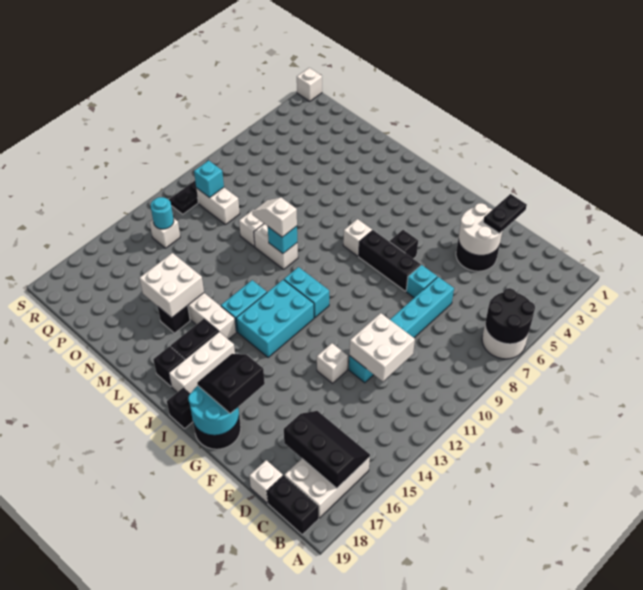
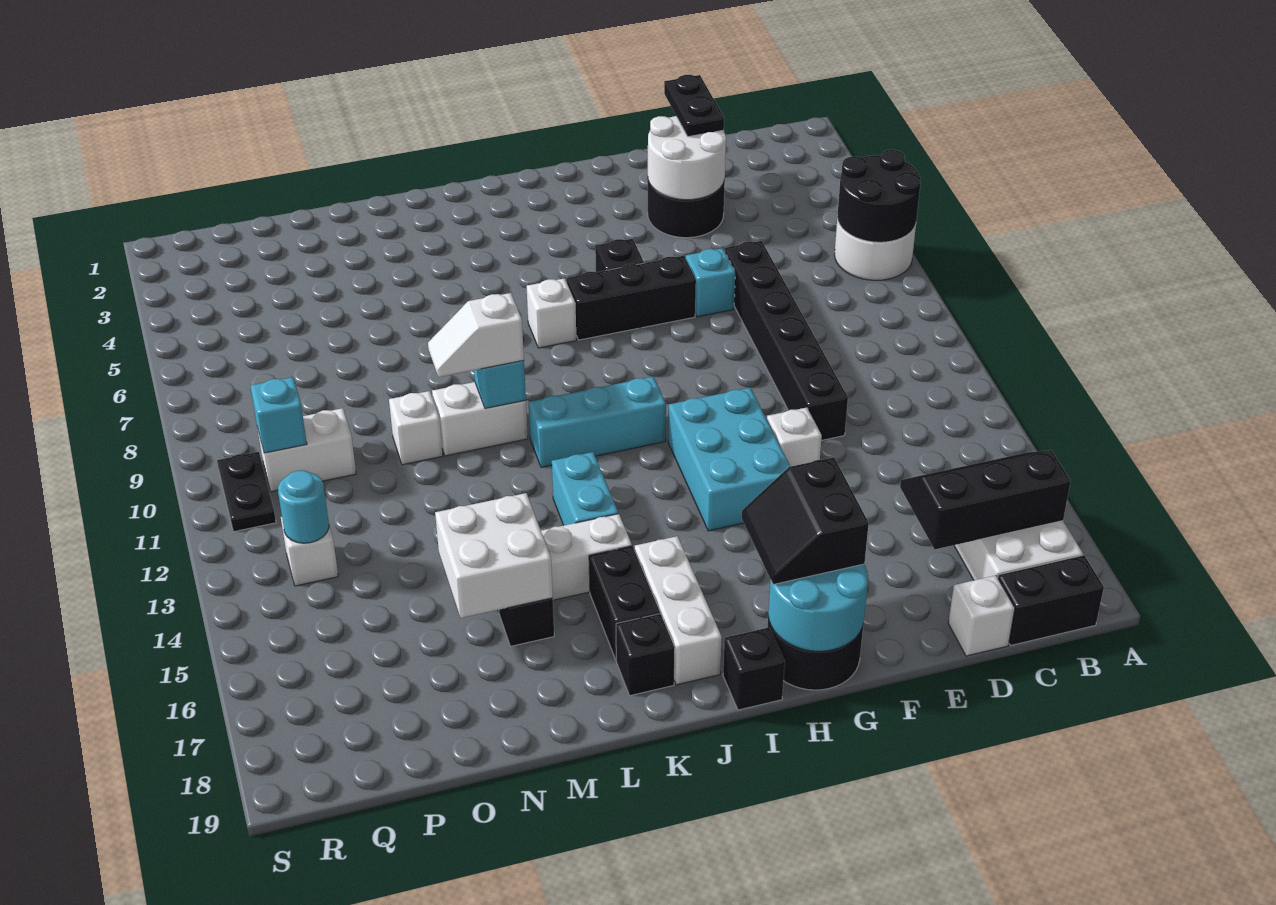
white brick D11:E12 level 2 -> none
cyan brick E7:E12 level 1 -> black brick E7:E12 level 1
cyan brick I11:J11 level 1 -> cyan brick I11:K11 level 1
cyan brick I12:J14 level 1 -> cyan brick G12:H14 level 1
white brick S1 level 1 -> none

